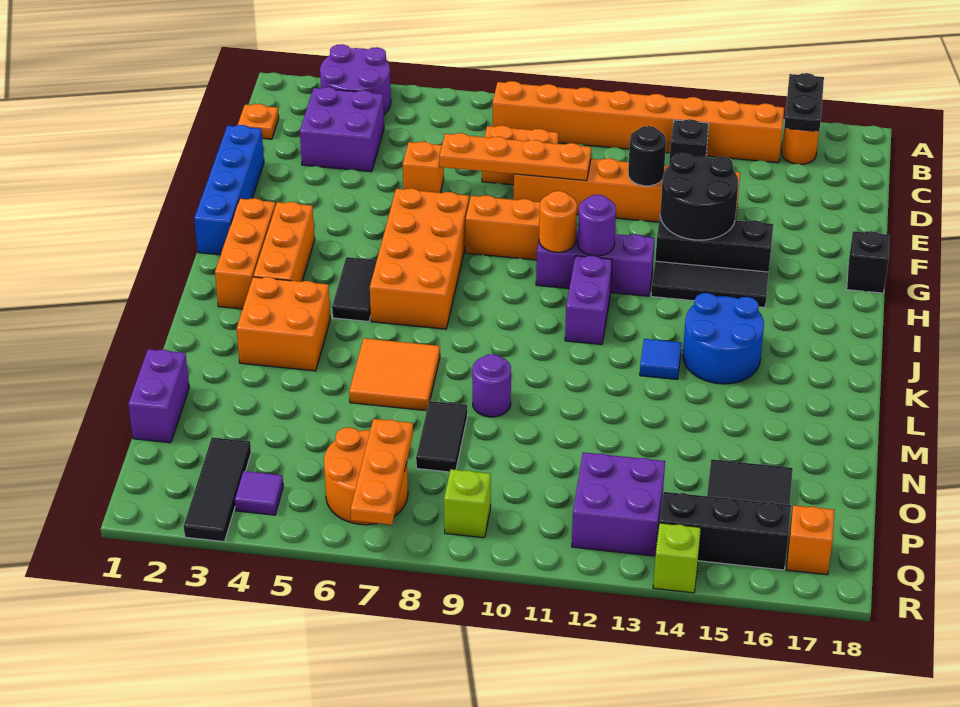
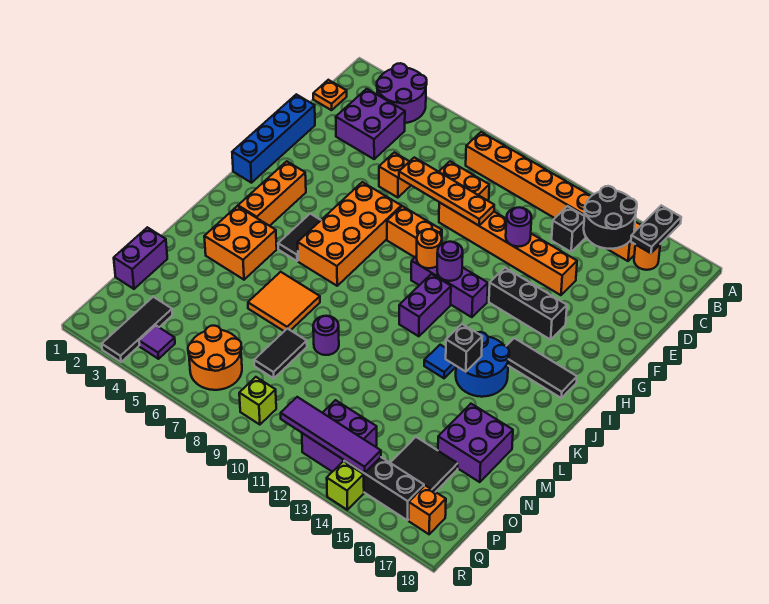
black round brick E12 level 2 -> purple round brick E12 level 2
black round brick F13:G14 level 2 -> black round brick B14:C15 level 2
black brick G18 level 1 -> black brick K14 level 2
orange brick H2:J2 level 1 -> none
black tile H13:H15 level 1 -> black tile I15:I17 level 1
none -> purple brick M16:N17 level 1
orange plate P7:R7 level 2 -> none
none -> purple tile Q11:Q14 level 2

